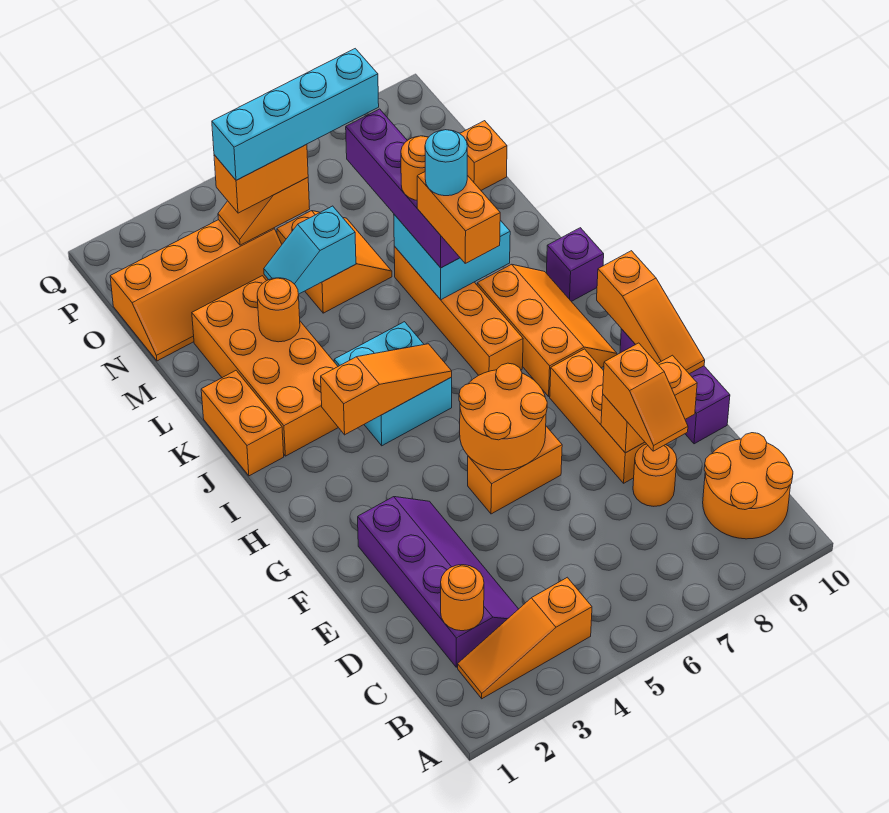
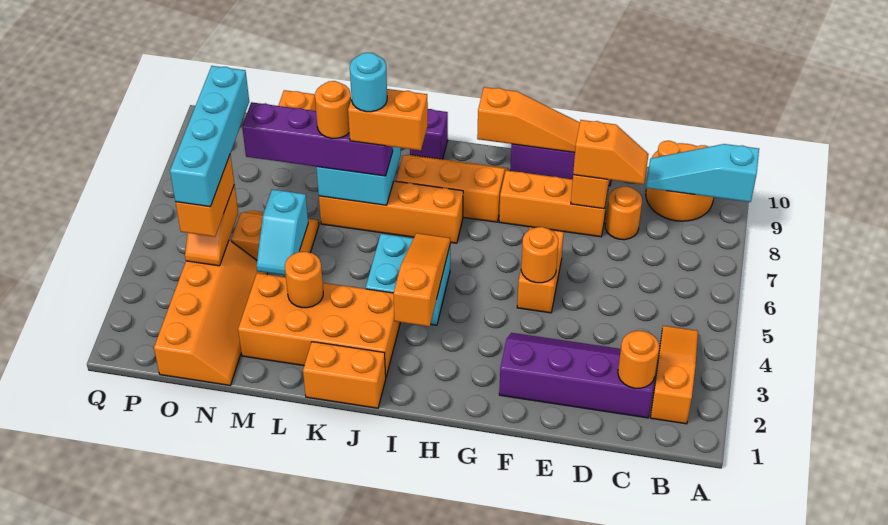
none -> cyan slope A9:C9 level 2 top A
orange slope B2:B4 level 1 top 4 -> orange slope B2:B4 level 1 top 2
orange round brick F5:G6 level 2 -> orange round brick F5 level 2

